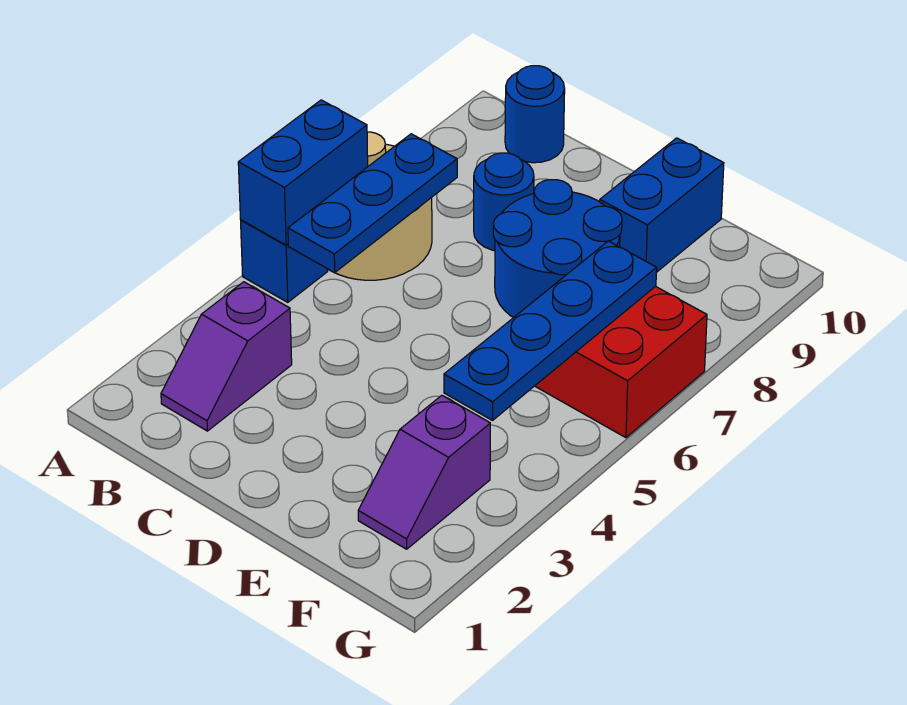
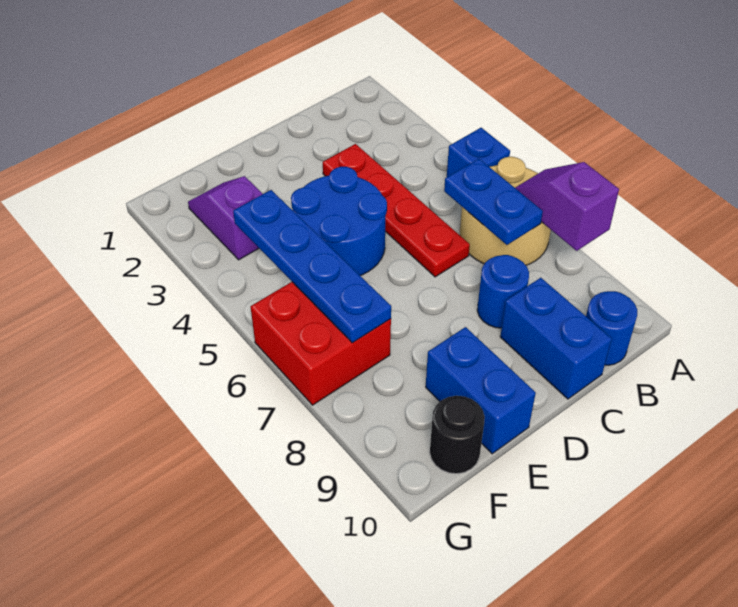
blue brick A5:A6 level 2 -> blue brick C9:C10 level 1
purple slope B2:B3 level 1 top 3 -> purple slope A7:A8 level 2 top 8
blue plate B5:B7 level 2 -> blue plate B6:B7 level 2
none -> red plate C3:C6 level 1
blue round brick D7:E8 level 1 -> blue round brick D4:E5 level 1
none -> black round brick F10 level 1

